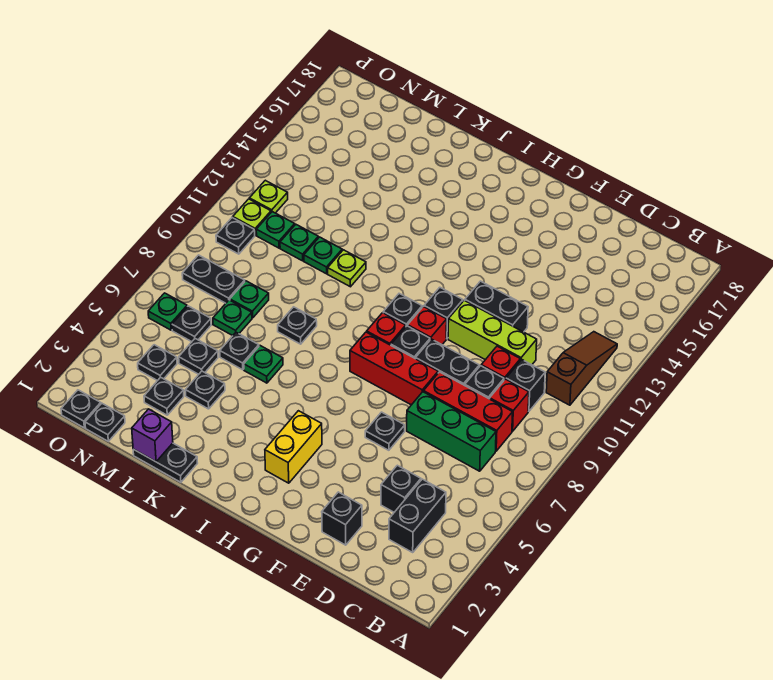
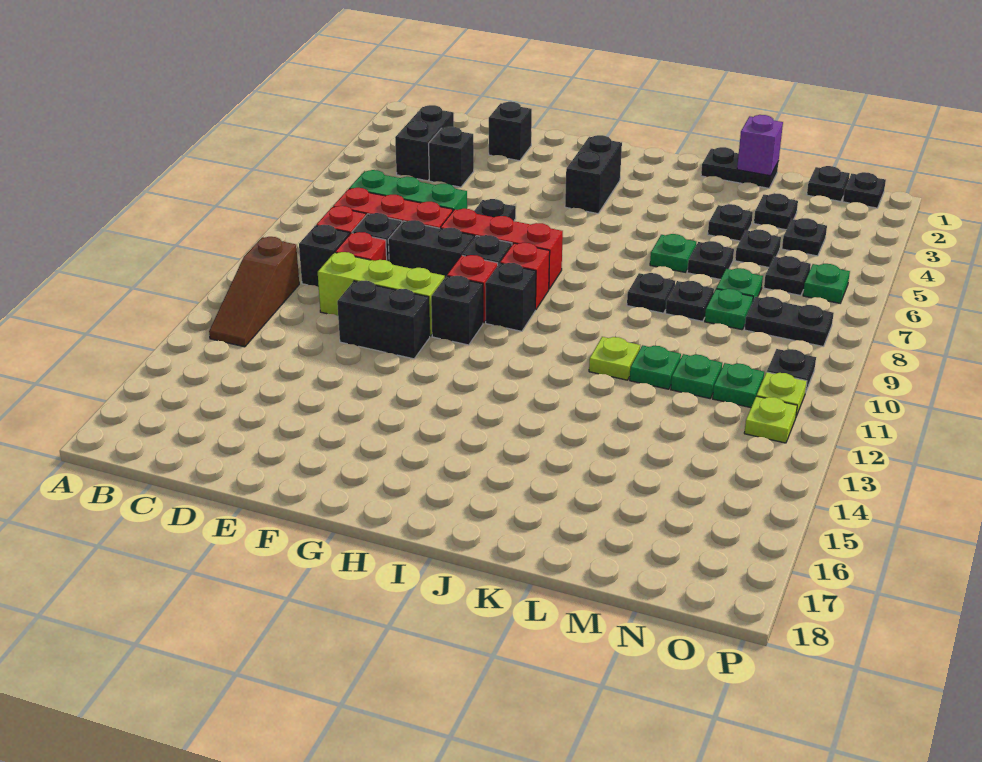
yellow brick H3:H4 level 1 -> black brick H3:H4 level 1
none -> black plate L8 level 1

